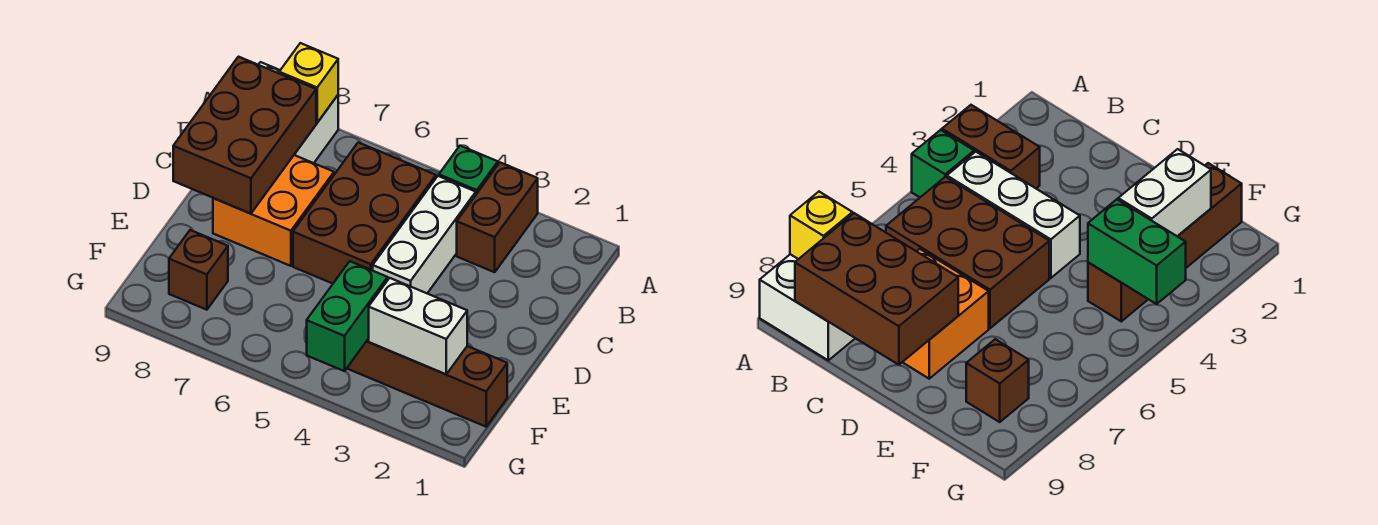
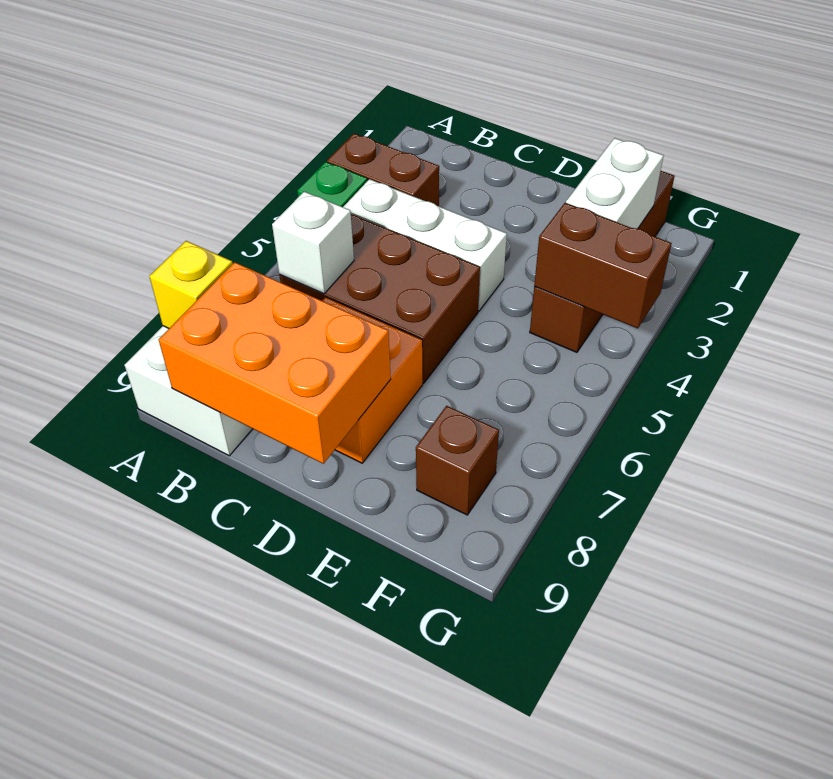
none -> white brick B6 level 2
brown brick B8:D9 level 2 -> orange brick B8:D9 level 2
green brick F4:G4 level 2 -> brown brick F4:G4 level 2

